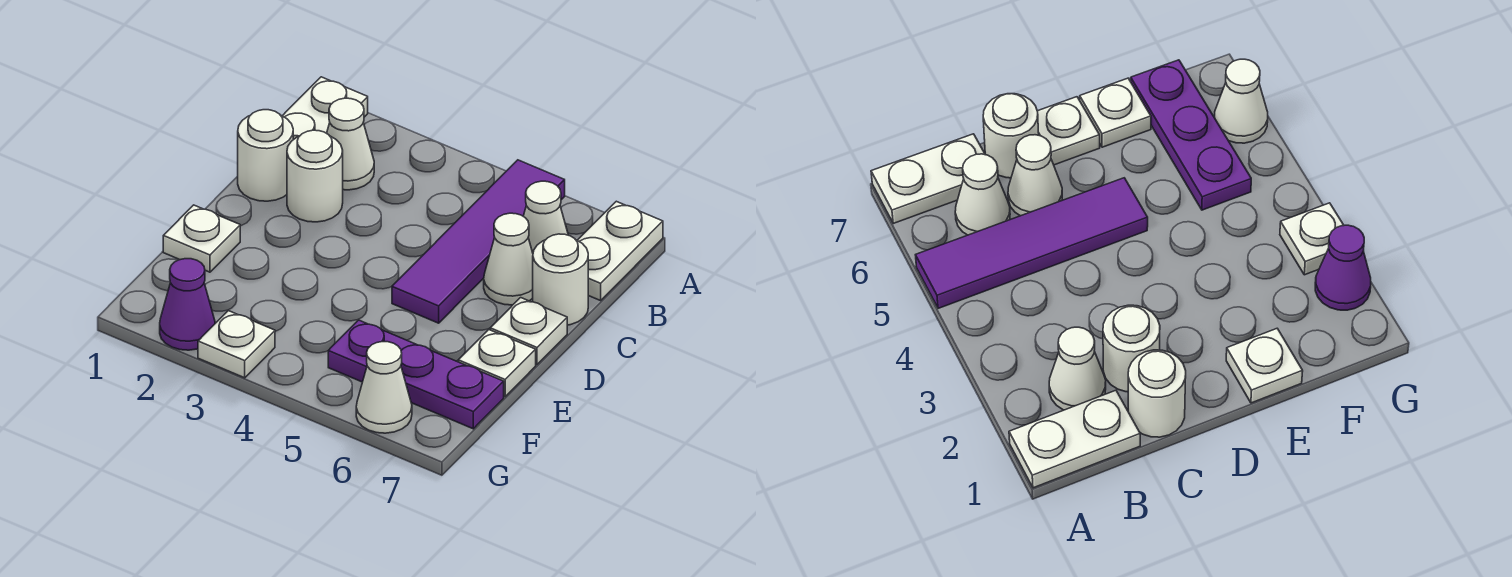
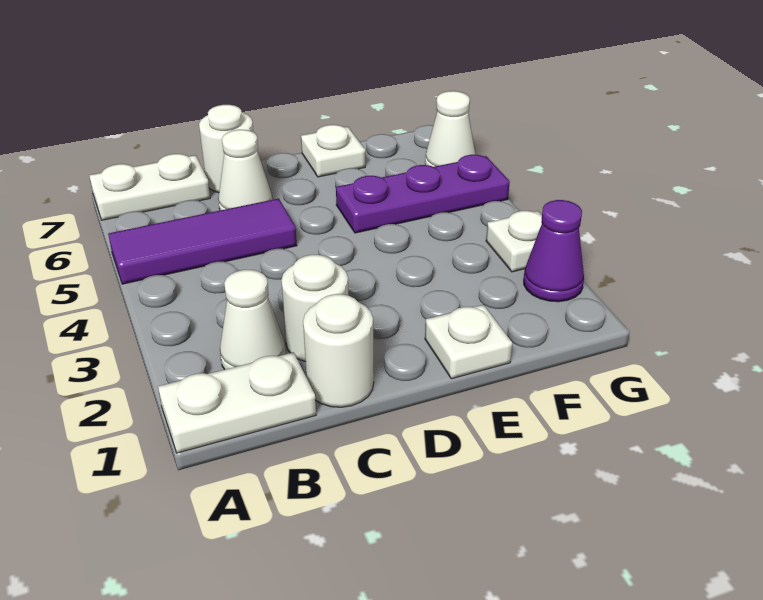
purple tile A5:D5 level 1 -> purple tile A5:C5 level 1
white cone B6 level 1 -> none
white plate D7 level 1 -> none
purple plate F5:F7 level 1 -> purple plate E5:G5 level 1

